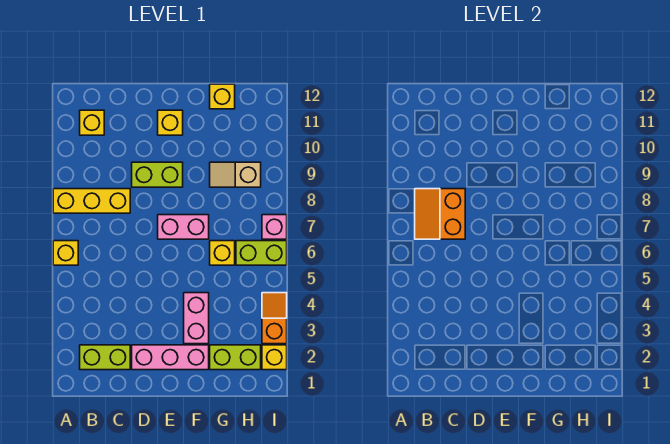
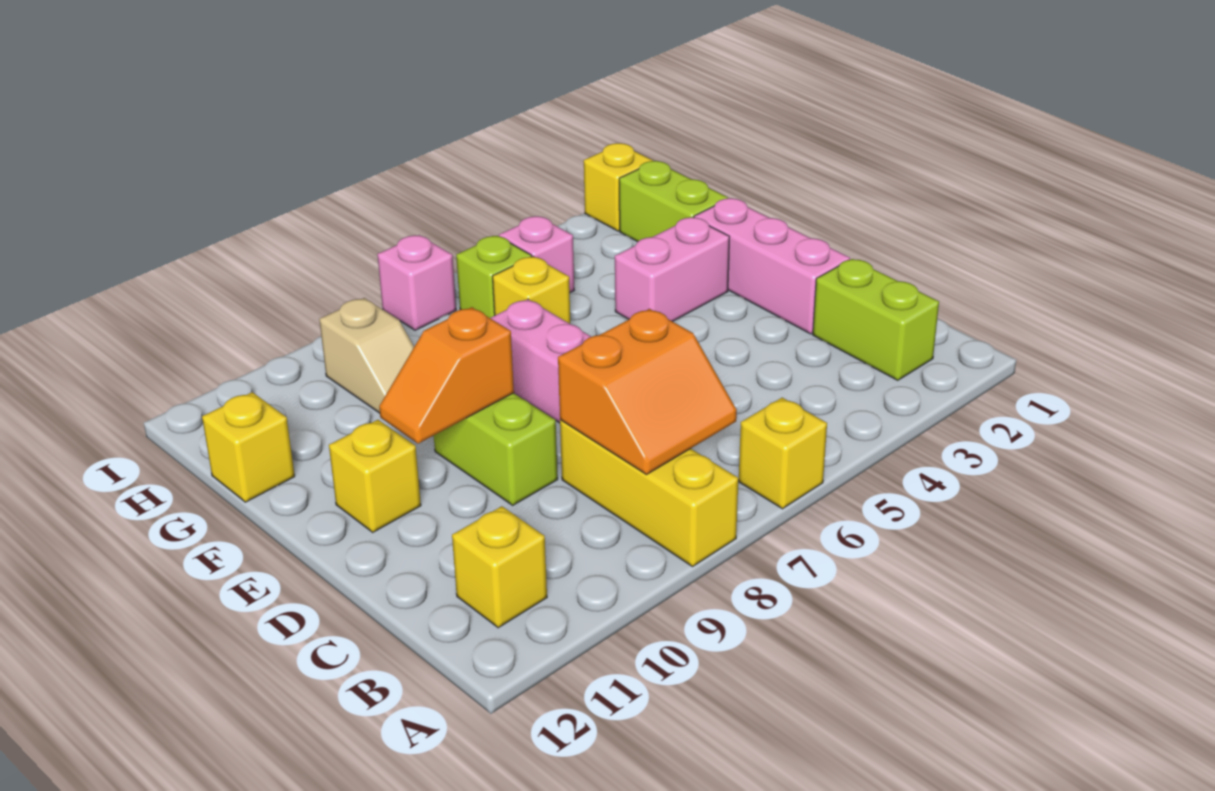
none -> pink brick H5 level 1
lime brick H6:I6 level 1 -> lime brick H6 level 1
orange slope I3:I4 level 1 top 3 -> orange slope E9:E10 level 2 top 9

